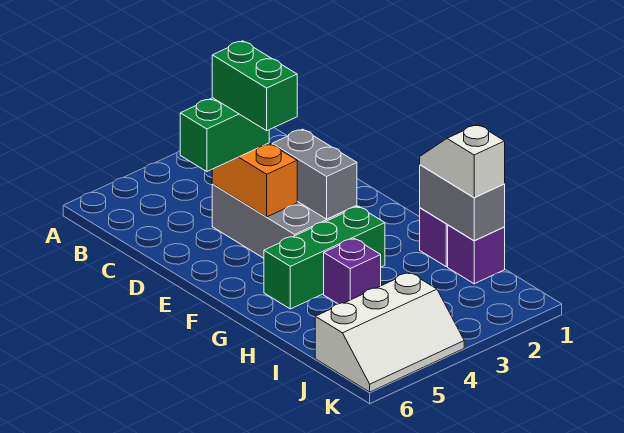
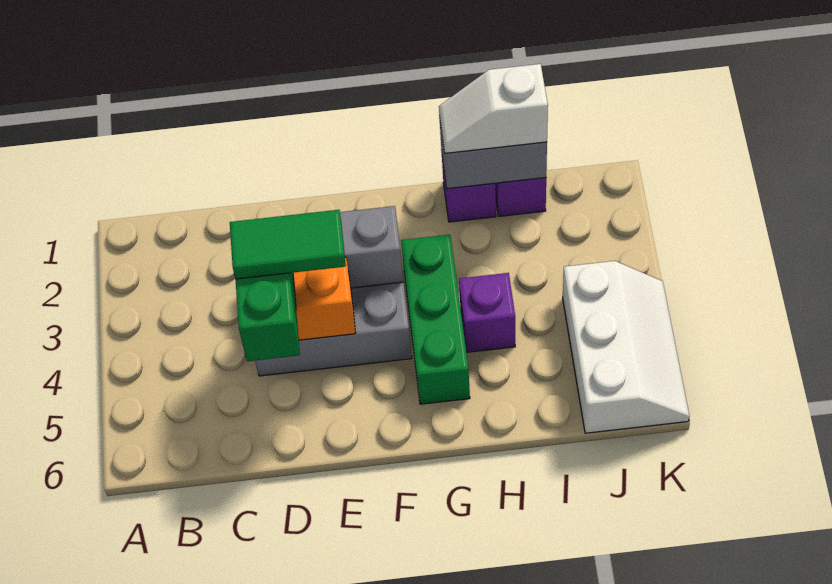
green brick D4:E4 level 4 -> green tile D4:E4 level 4

